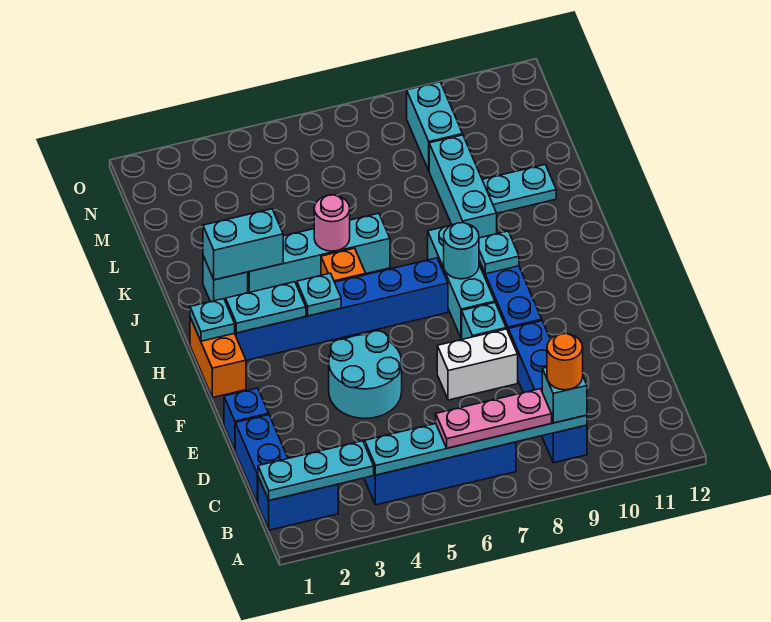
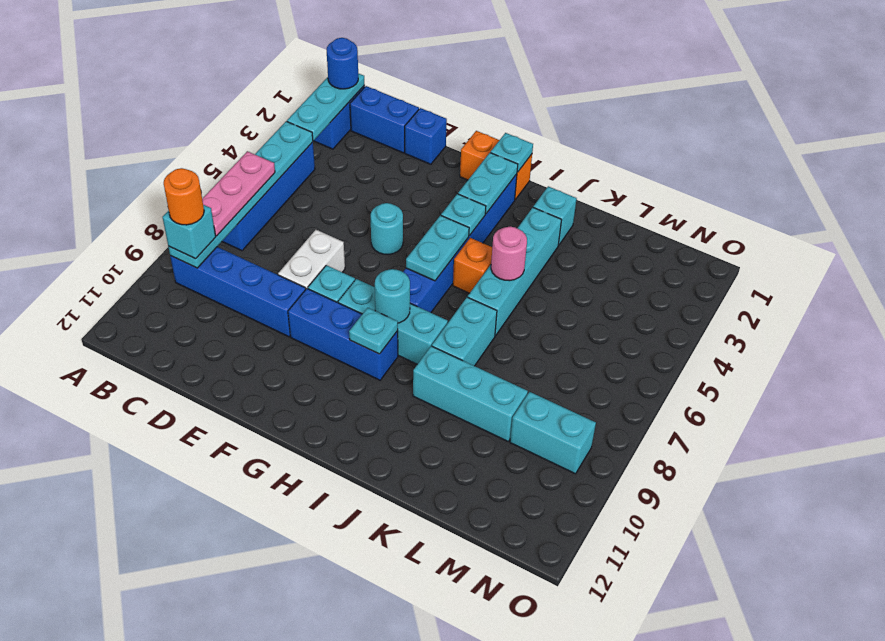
none -> blue round brick B1 level 3
cyan round brick E4:F5 level 1 -> cyan round brick F5 level 1
cyan brick J2:J3 level 2 -> cyan brick J7:J8 level 1
cyan plate K10:K11 level 1 -> cyan plate H5:H6 level 2

